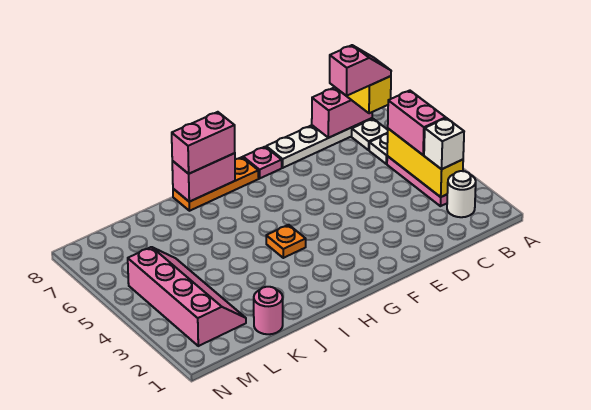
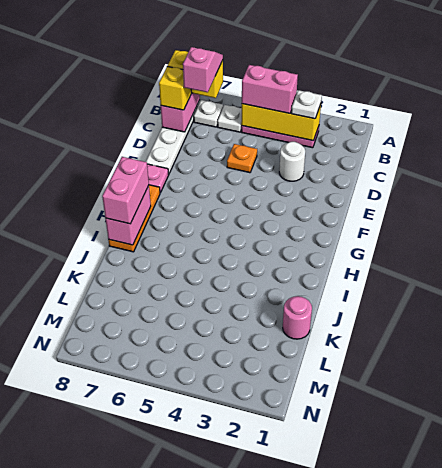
white round brick B2 level 1 -> white round brick D3 level 1
white brick B3 level 3 -> white plate B3 level 3
none -> yellow brick C8 level 3
orange plate H4 level 1 -> orange plate D5 level 1
pink slope L2:M5 level 1 top M -> none

